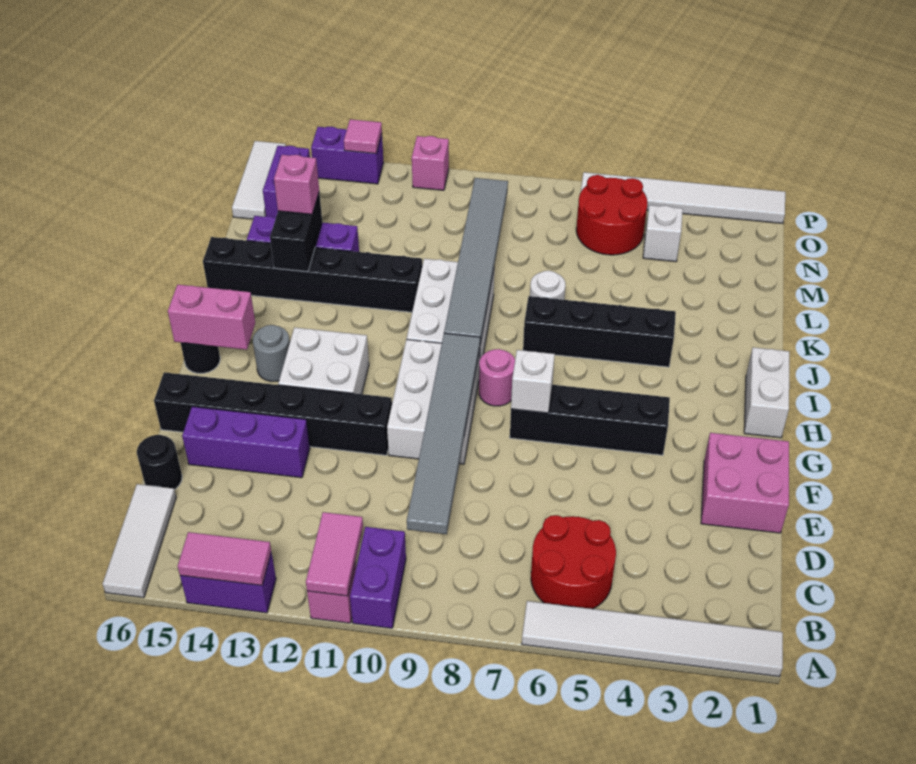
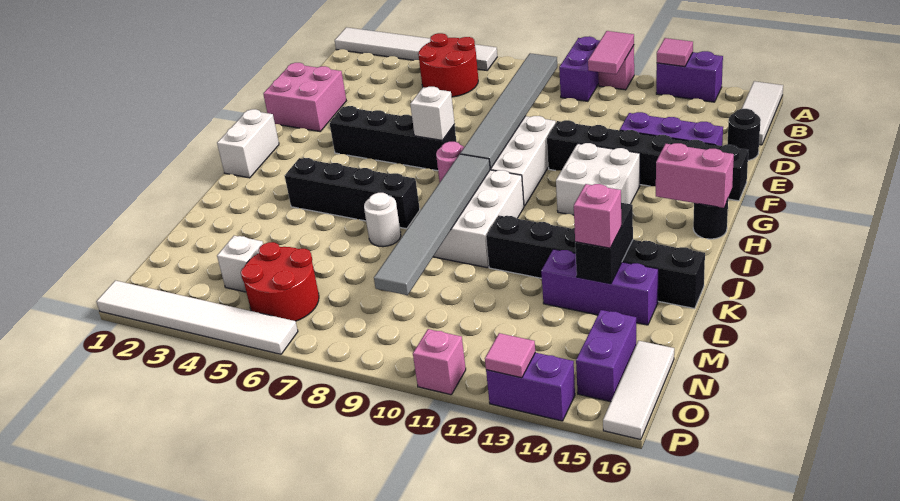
pink tile A13:A14 level 2 -> pink tile A13 level 2
grey round brick H14 level 1 -> none

